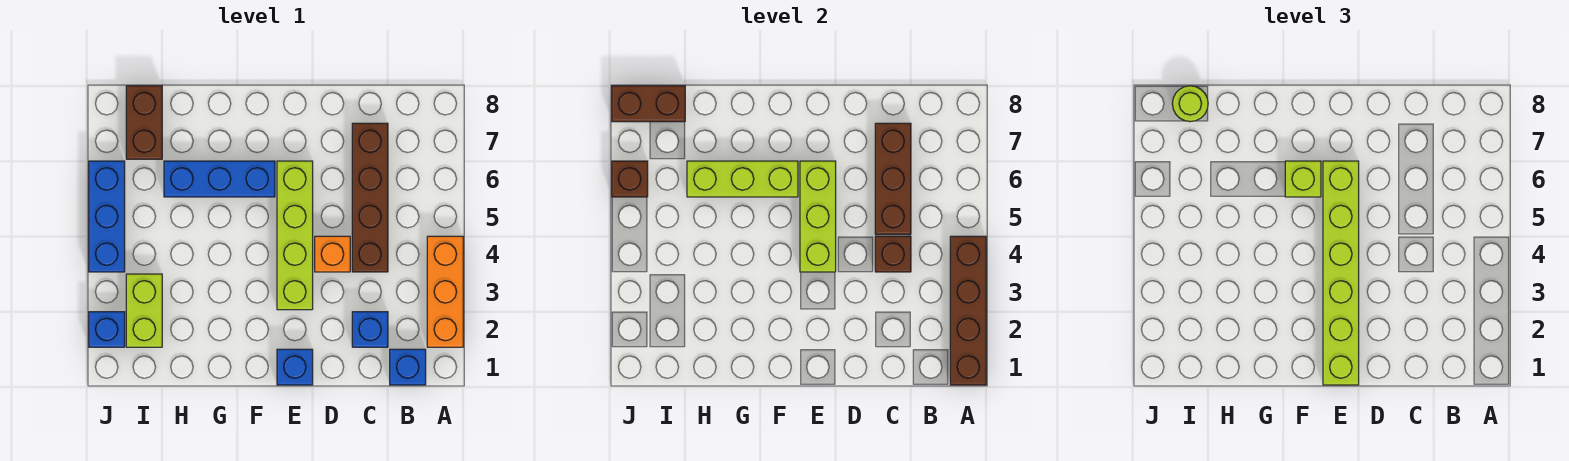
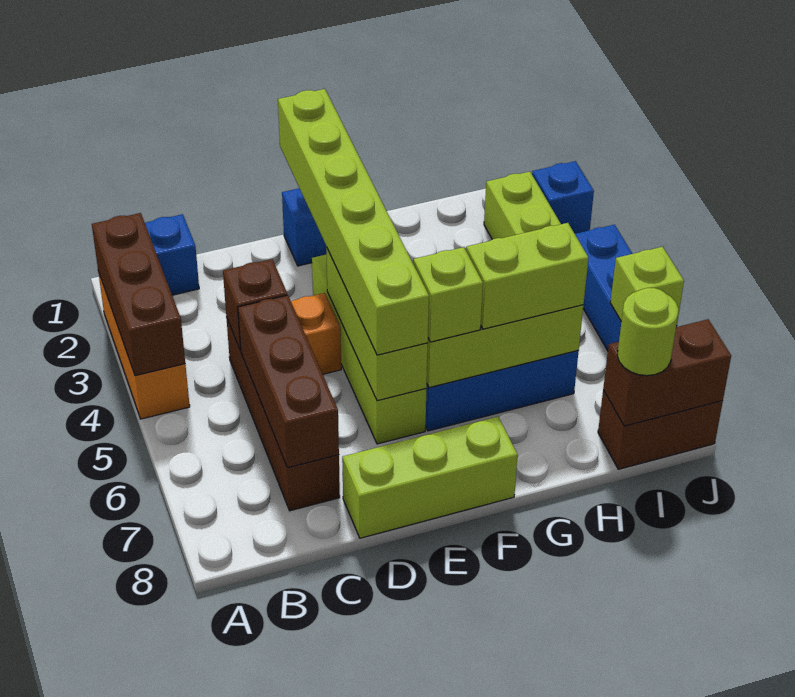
brown brick A1:A4 level 2 -> brown brick A2:A4 level 2
blue brick C2 level 1 -> none
none -> lime brick D8:F8 level 1
none -> lime brick G6:H6 level 3
brown brick I7:I8 level 1 -> brown brick I8:J8 level 1
brown brick J6 level 2 -> lime brick J6 level 2

